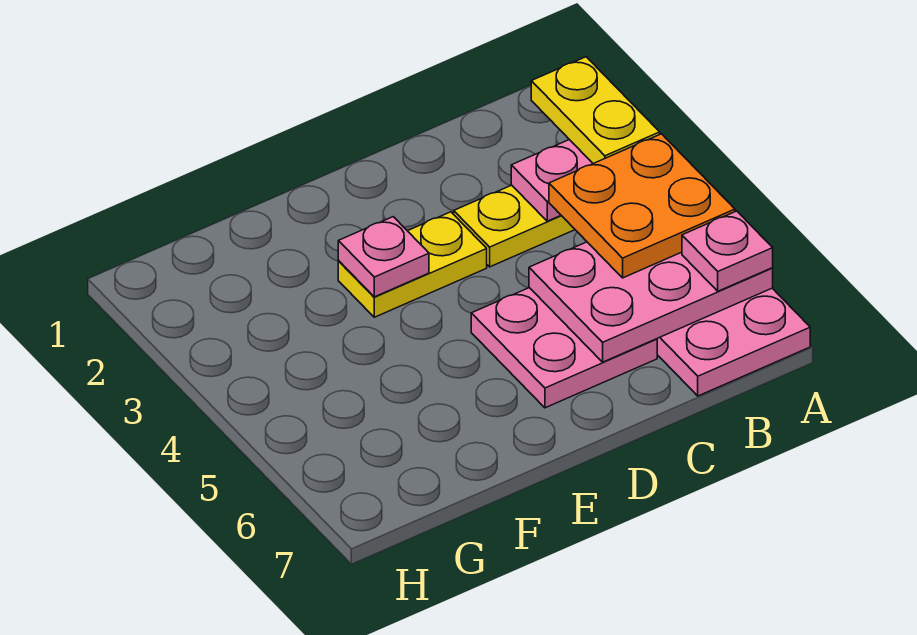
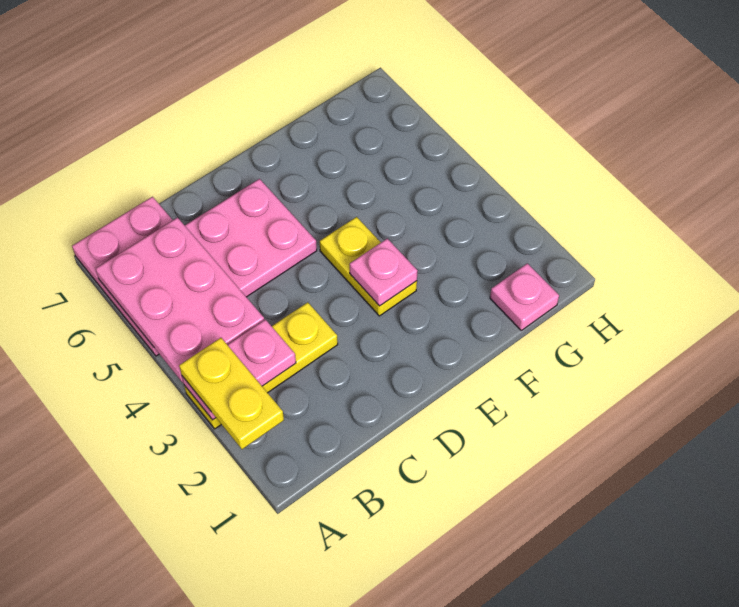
orange plate A4:B5 level 3 -> none
pink plate A5:C6 level 2 -> pink plate A4:B6 level 2
pink plate A6 level 3 -> pink plate G1 level 1
yellow plate D3:E3 level 1 -> yellow plate E3:E4 level 1

